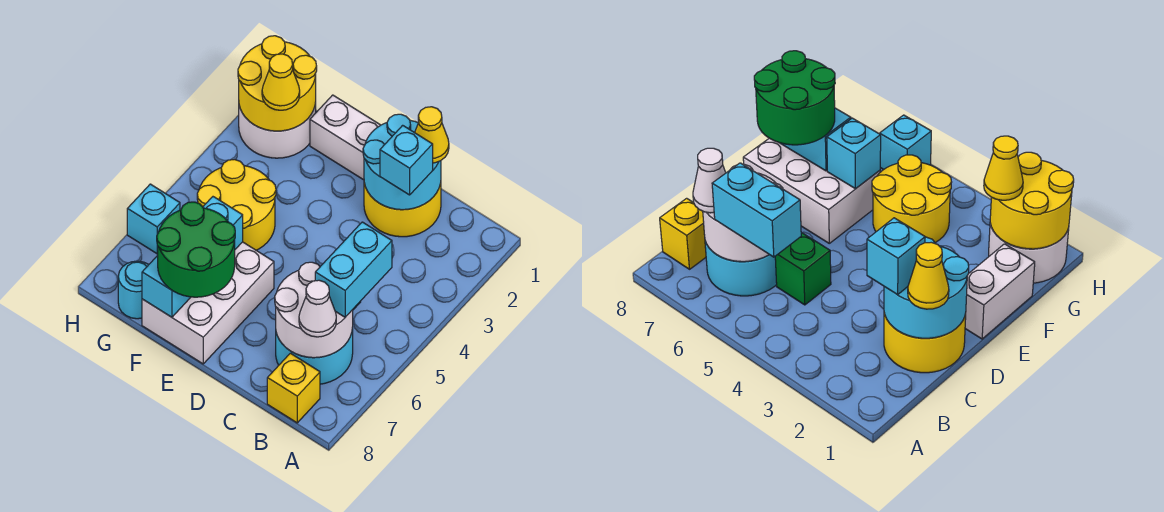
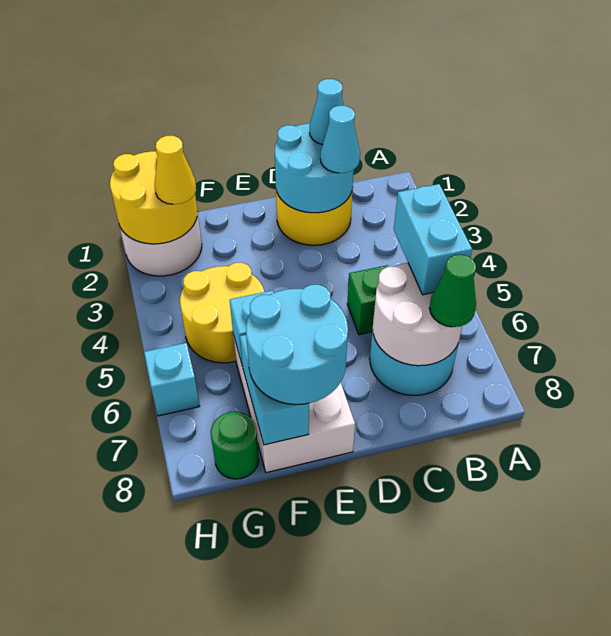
white cone B7 level 3 -> green cone B7 level 3
yellow brick B8 level 1 -> none
yellow cone C1 level 3 -> cyan cone C1 level 3
cyan brick C2 level 3 -> cyan cone C2 level 3
white brick E1:F1 level 1 -> none
green round brick E7:F8 level 3 -> cyan round brick E7:F8 level 3
cyan round brick G8 level 1 -> green round brick G8 level 1

